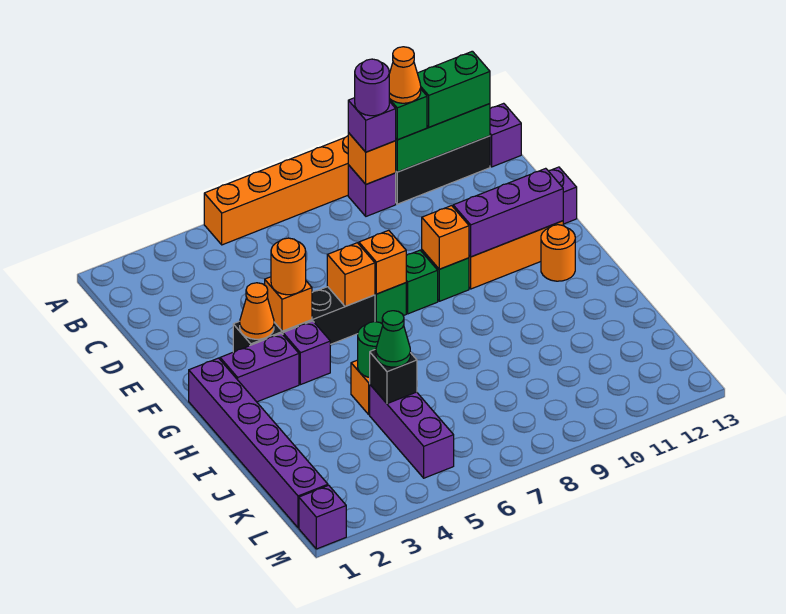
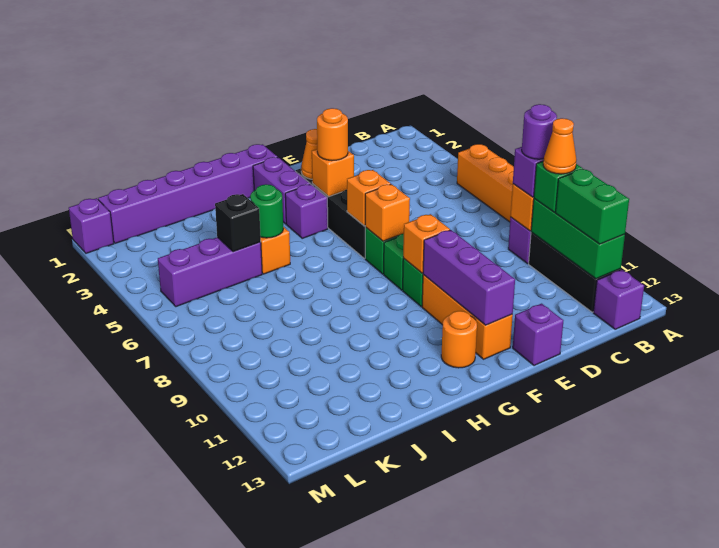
green cone J5 level 3 -> none

